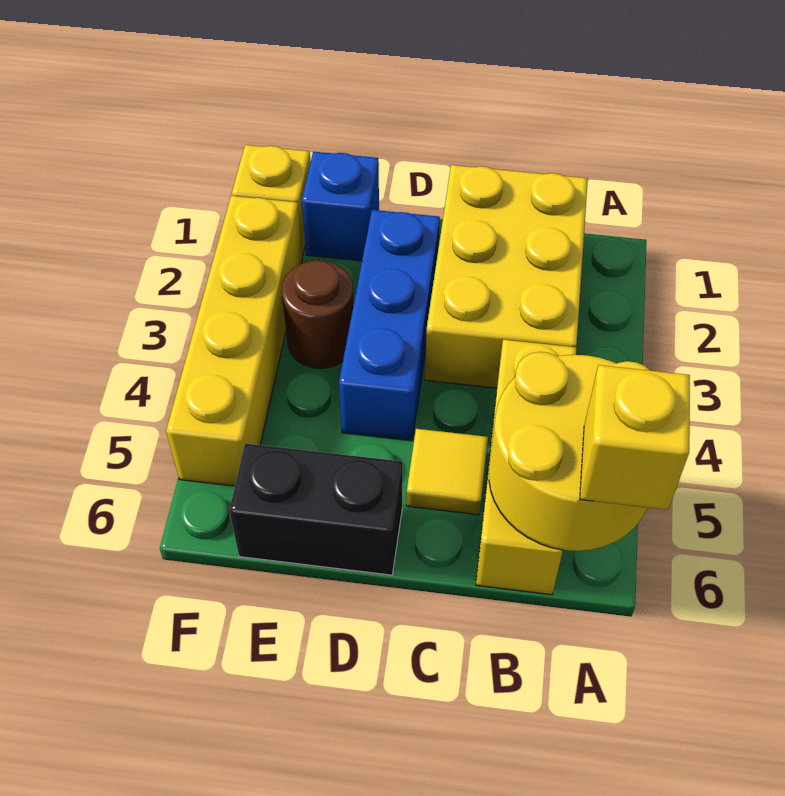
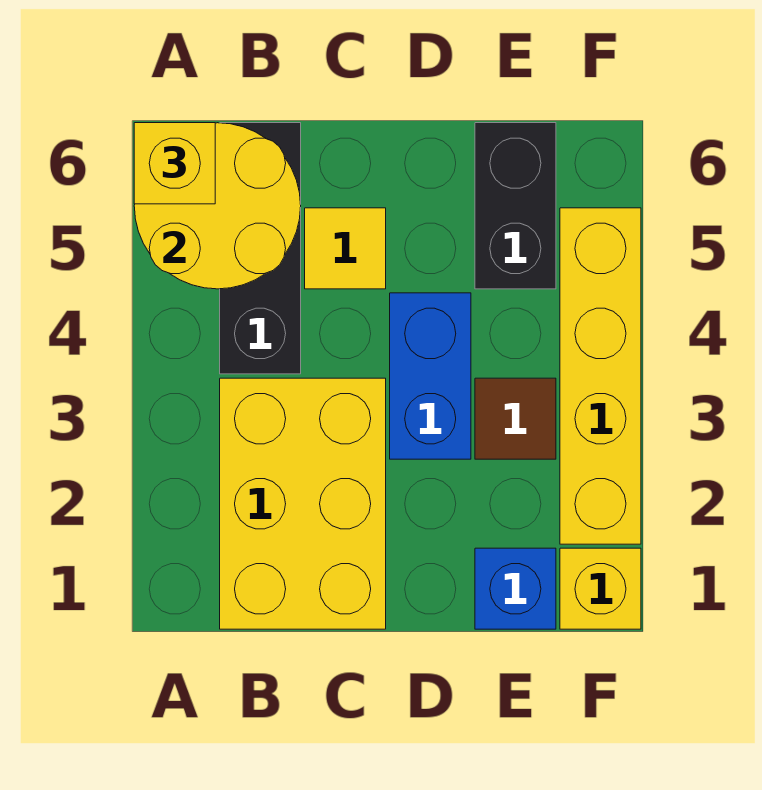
yellow brick B4:B6 level 1 -> black brick B4:B6 level 1
blue brick D2:D4 level 1 -> blue brick D3:D4 level 1
black brick D6:E6 level 1 -> black brick E5:E6 level 1
brown round brick E3 level 1 -> brown tile E3 level 1

